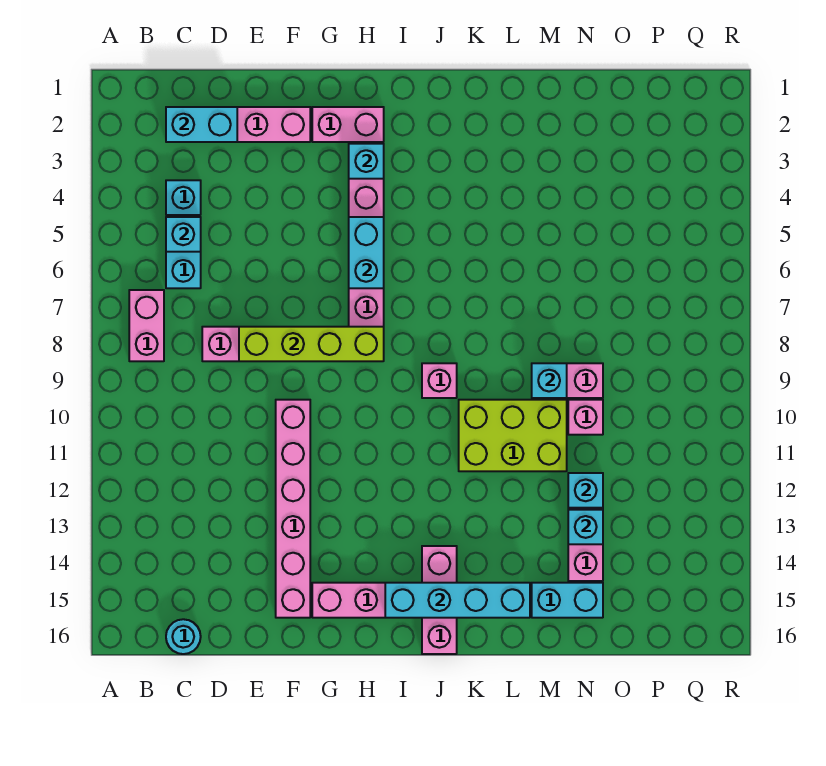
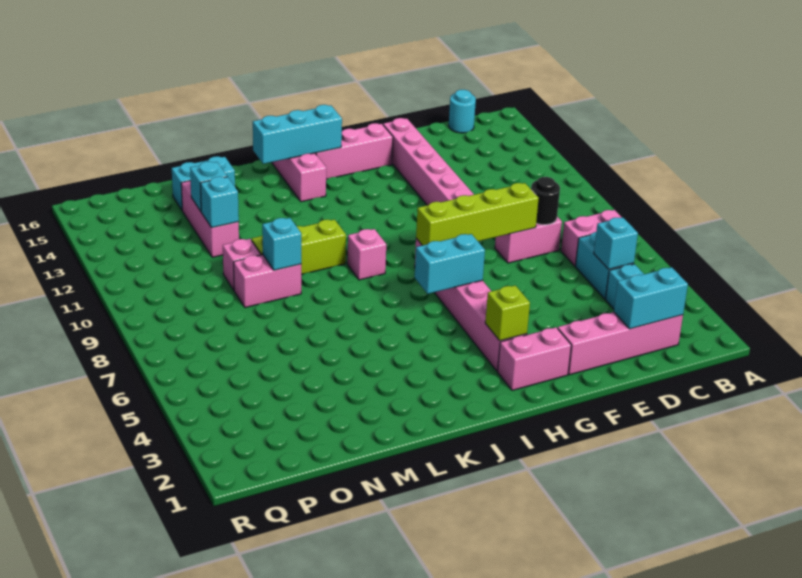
pink brick B7:B8 level 1 -> pink brick B7:C7 level 1
none -> black round brick D8 level 2
cyan brick H3 level 2 -> lime brick H3 level 2
cyan brick H5:H6 level 2 -> cyan brick H6:I6 level 2
cyan brick I15:L15 level 2 -> cyan brick I15:K15 level 2
lime brick K10:M11 level 1 -> lime brick K10:M10 level 1

